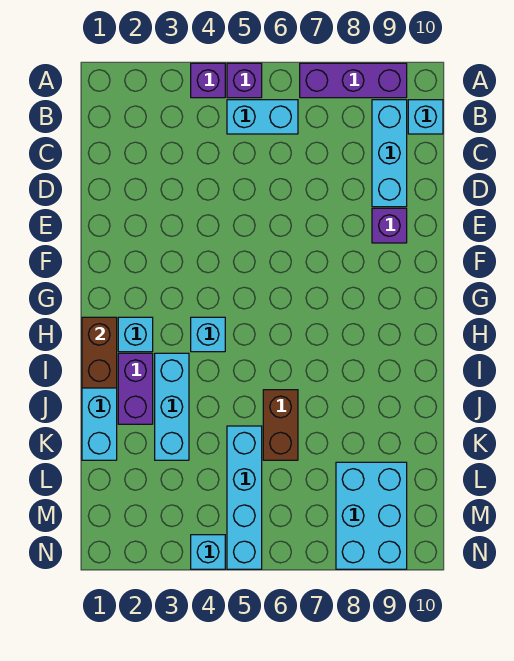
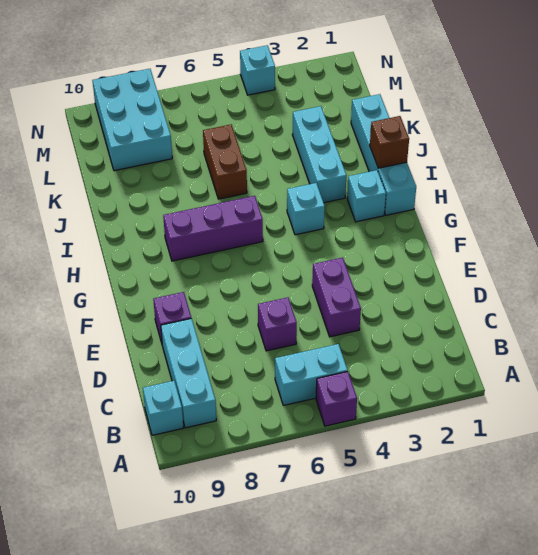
purple brick A4 level 1 -> purple brick D6 level 1
purple brick A7:A9 level 1 -> purple brick H6:H8 level 1
brown brick H1:I1 level 2 -> brown brick I1 level 2
purple brick I2:J2 level 1 -> purple brick D4:E4 level 1
cyan brick K5:N5 level 1 -> none

